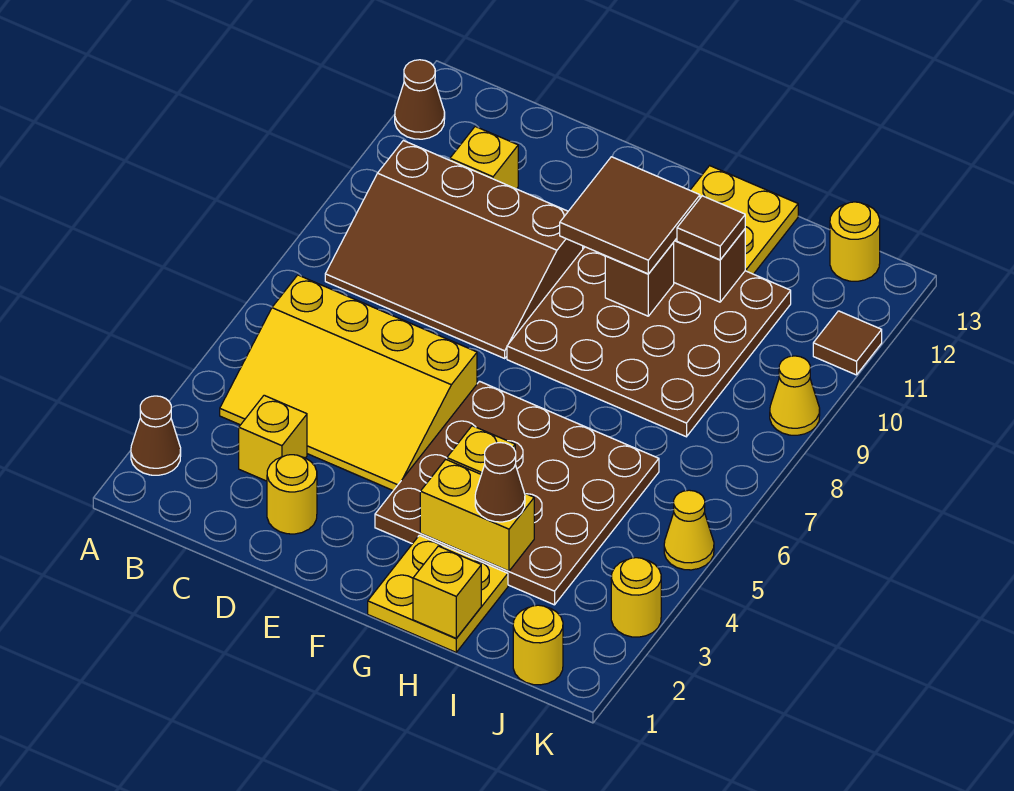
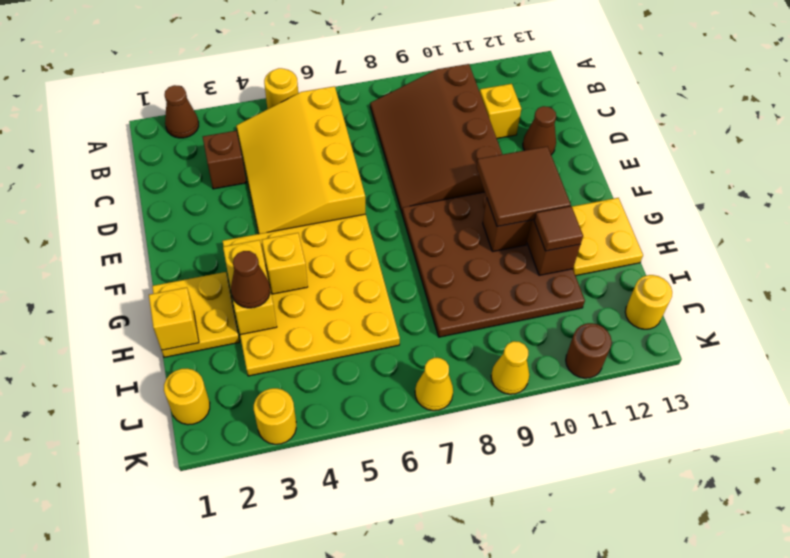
brown cone A12 level 1 -> brown cone D12 level 1
yellow brick C3 level 1 -> brown brick C3 level 1
yellow round brick D2 level 1 -> yellow round brick A5 level 1
brown plate F3:I6 level 1 -> yellow plate F3:I6 level 1
yellow cone K5 level 1 -> yellow cone K7 level 1
brown tile K11 level 1 -> brown round brick K11 level 1

